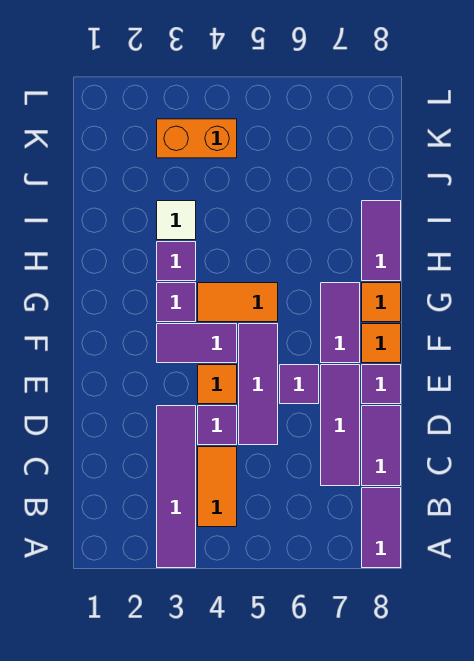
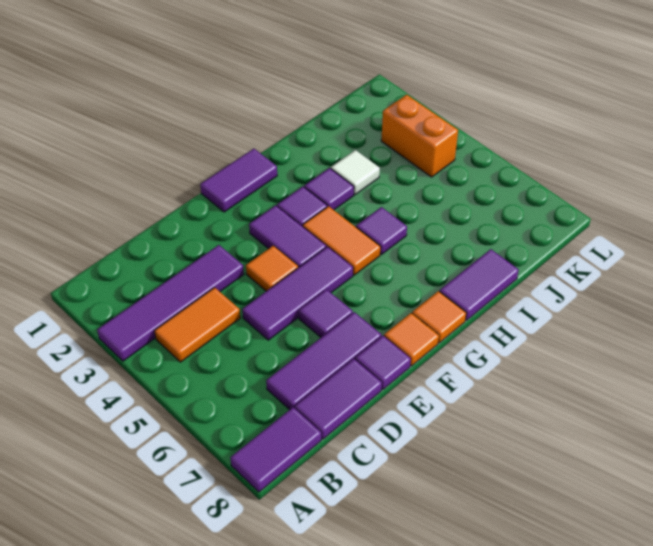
purple tile D4 level 1 -> purple tile H5 level 1
purple tile F7:G7 level 1 -> purple tile F1:G1 level 1

